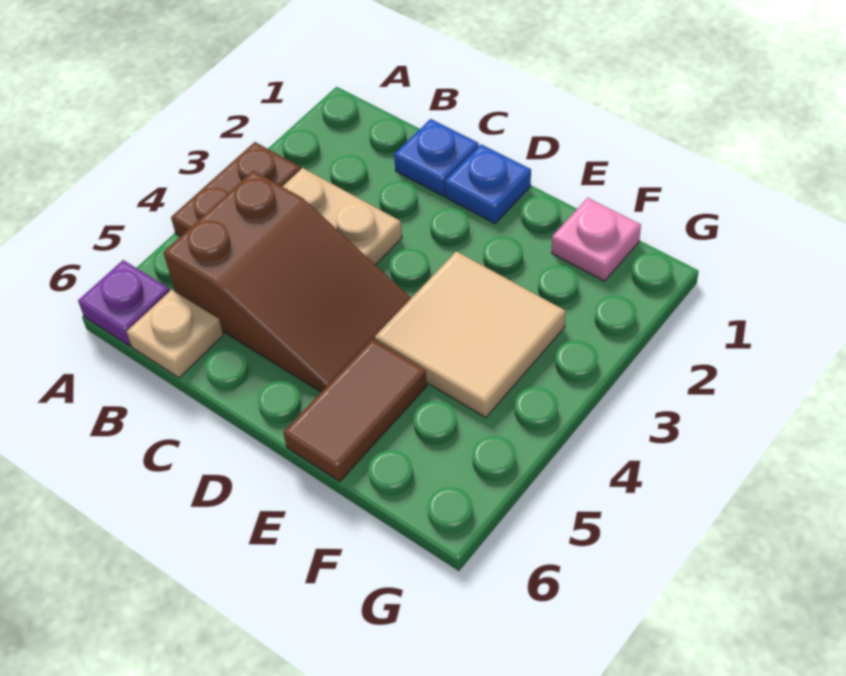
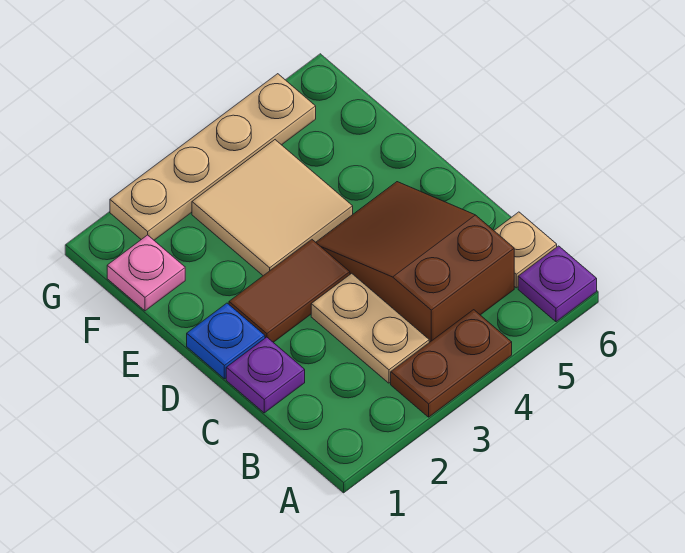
blue plate C1 level 1 -> purple plate C1 level 1
brown tile E5:E6 level 1 -> brown tile D2:D3 level 1
none -> tan plate G2:G5 level 1

